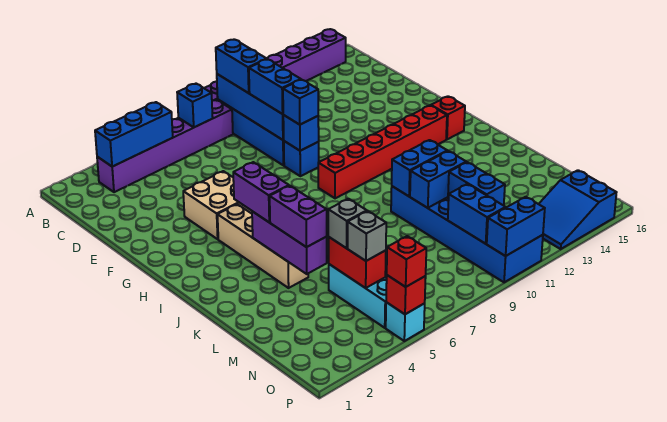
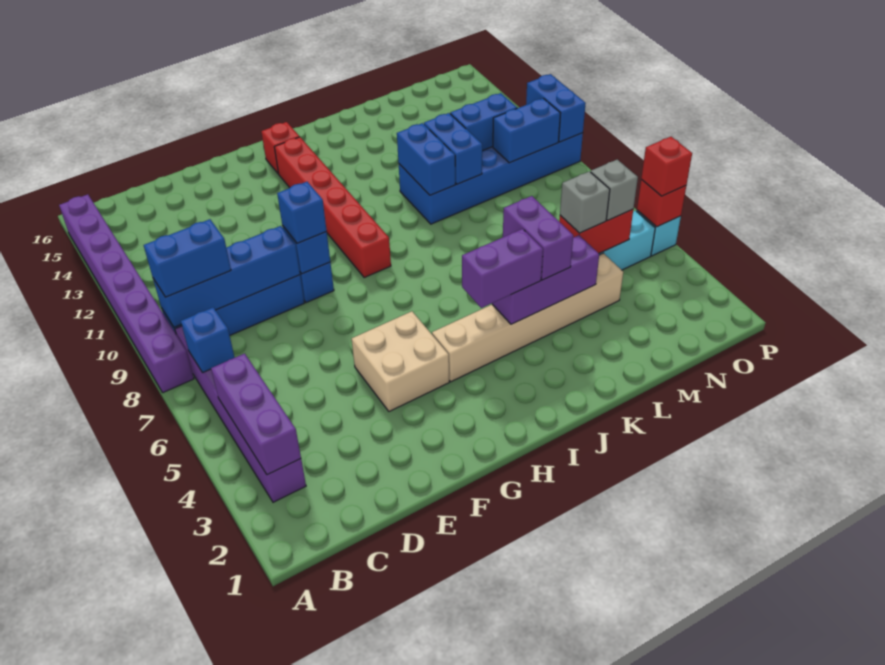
blue brick B3:B5 level 2 -> purple brick B3:B5 level 2
blue brick D9:E9 level 3 -> none
tan brick H4:K4 level 1 -> tan brick H4:M4 level 1
purple brick K4:L4 level 3 -> purple brick K4:K5 level 3
blue slope O13:P15 level 1 top 15 -> none

